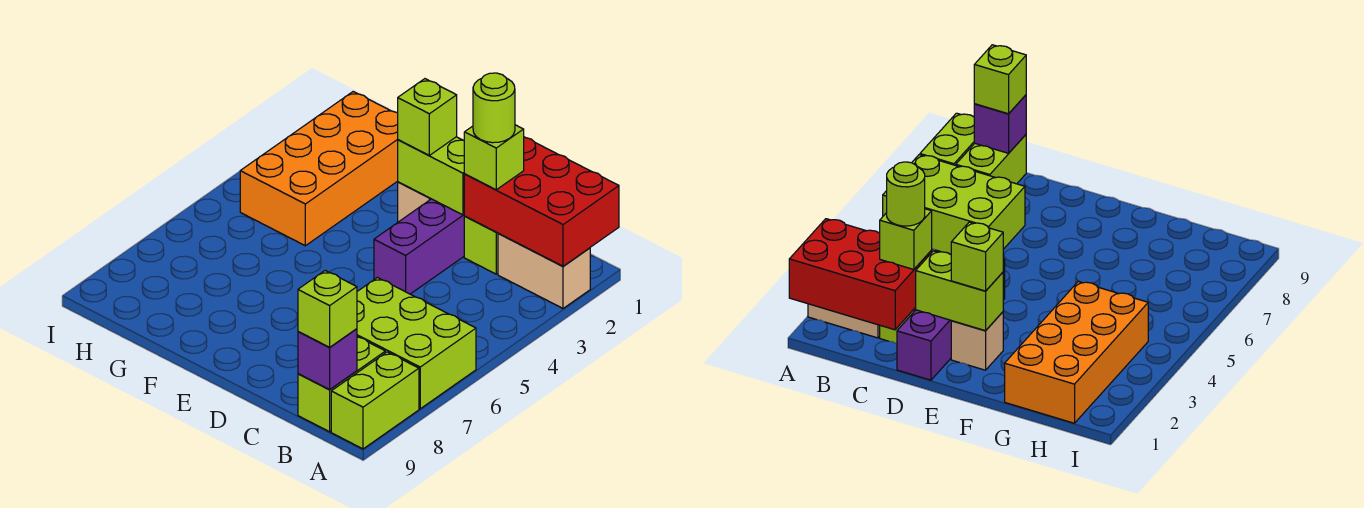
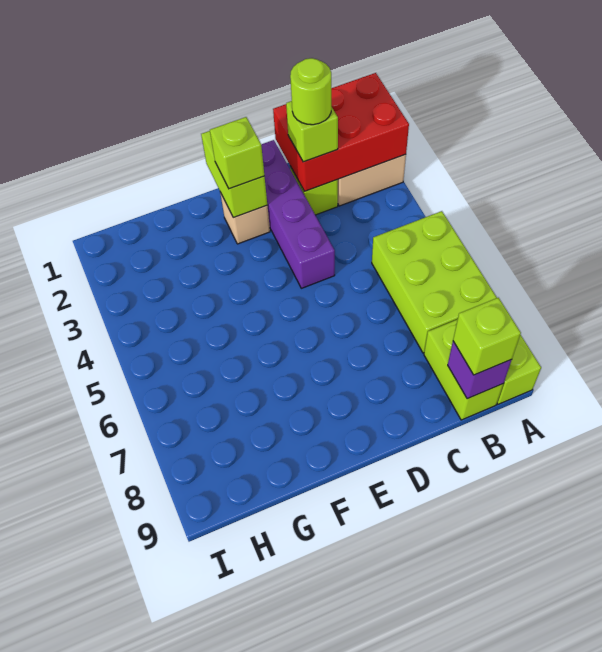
lime brick A6:C7 level 1 -> lime brick A5:B7 level 1
lime brick D2:E2 level 2 -> lime brick E1:E2 level 2
orange brick G1:H4 level 1 -> none

